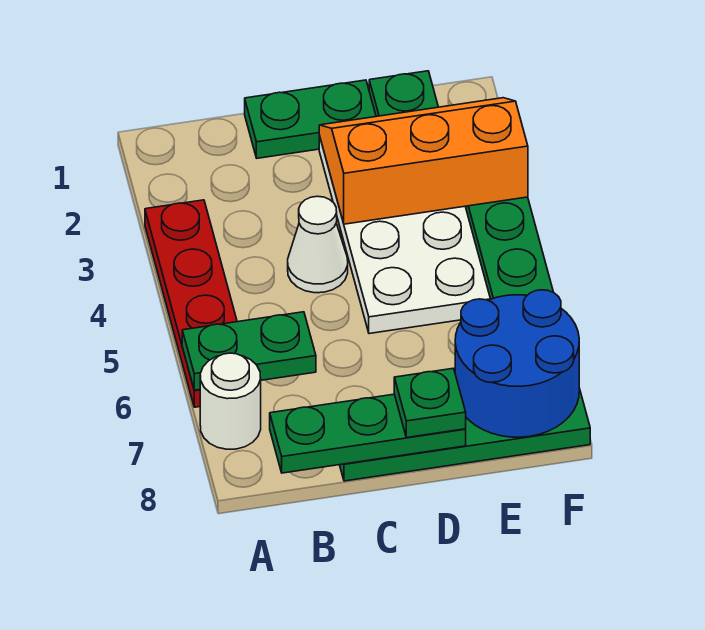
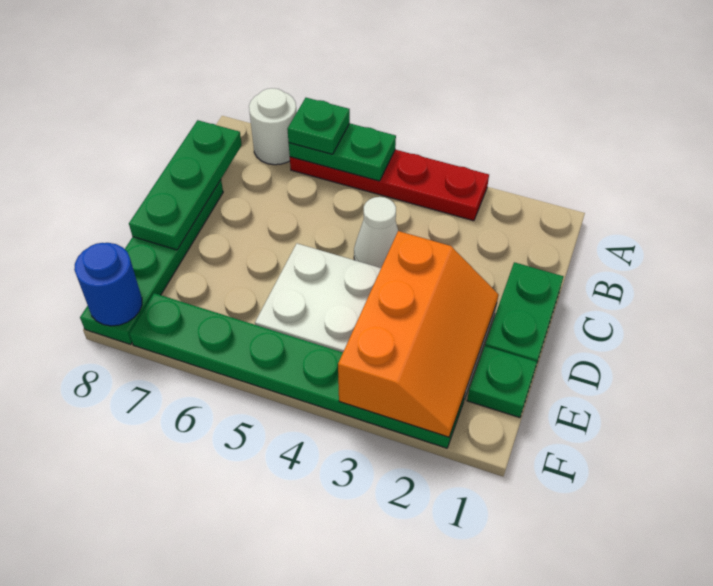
green plate A6:B6 level 2 -> green plate A5:A6 level 2
green plate D8 level 3 -> green plate A6 level 3
blue round brick E7:F8 level 2 -> blue round brick F8 level 2

